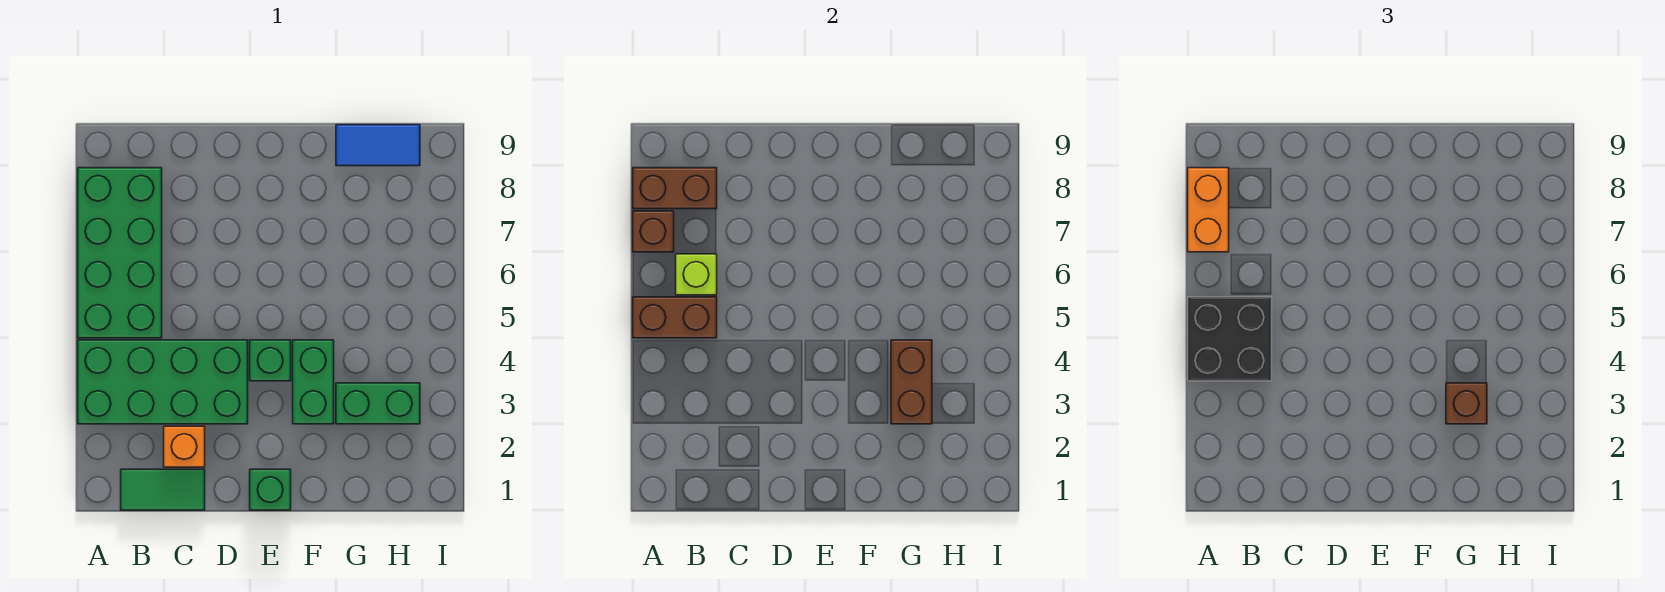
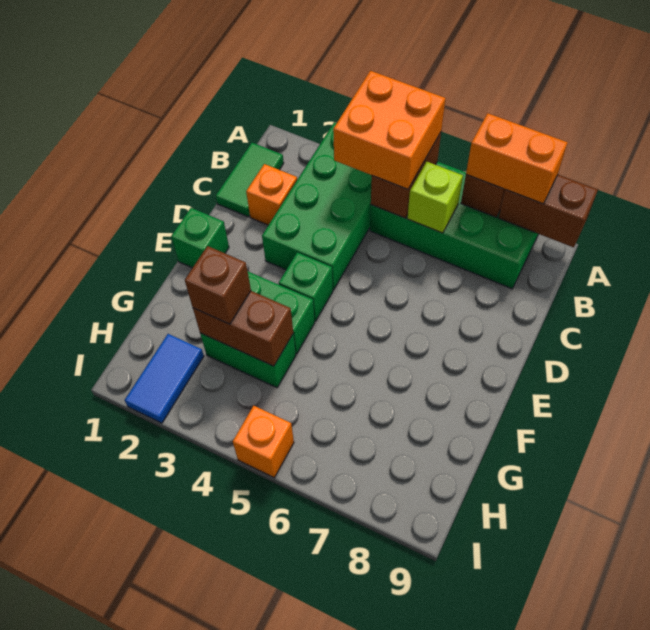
black brick A4:B5 level 3 -> orange brick A4:B5 level 3
brown brick A8:B8 level 2 -> brown brick A8:A9 level 2
green brick G3:H3 level 1 -> green brick G3:G4 level 1
blue tile G9:H9 level 1 -> blue tile H2:I2 level 1
none -> orange brick I5 level 1

